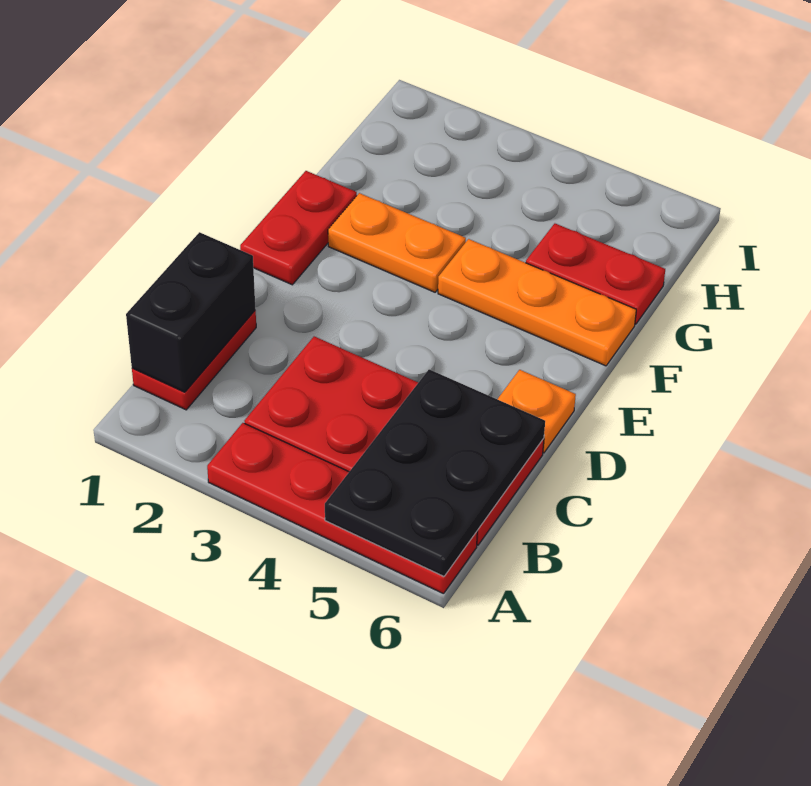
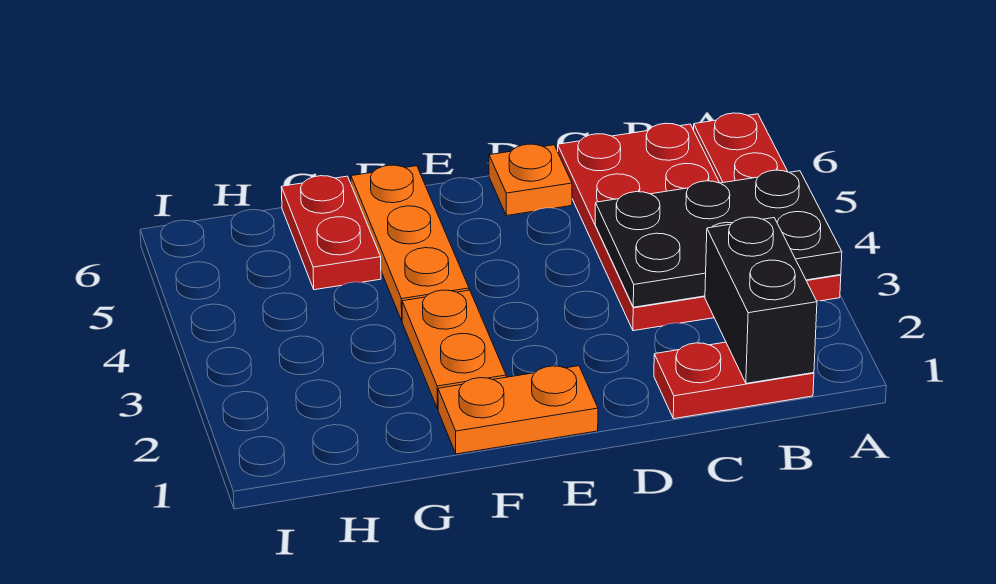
black plate A5:C6 level 2 -> black plate A3:C4 level 2
black brick B1:C1 level 2 -> black brick B1:B2 level 2
red plate E1:F1 level 1 -> orange plate E1:F1 level 1

